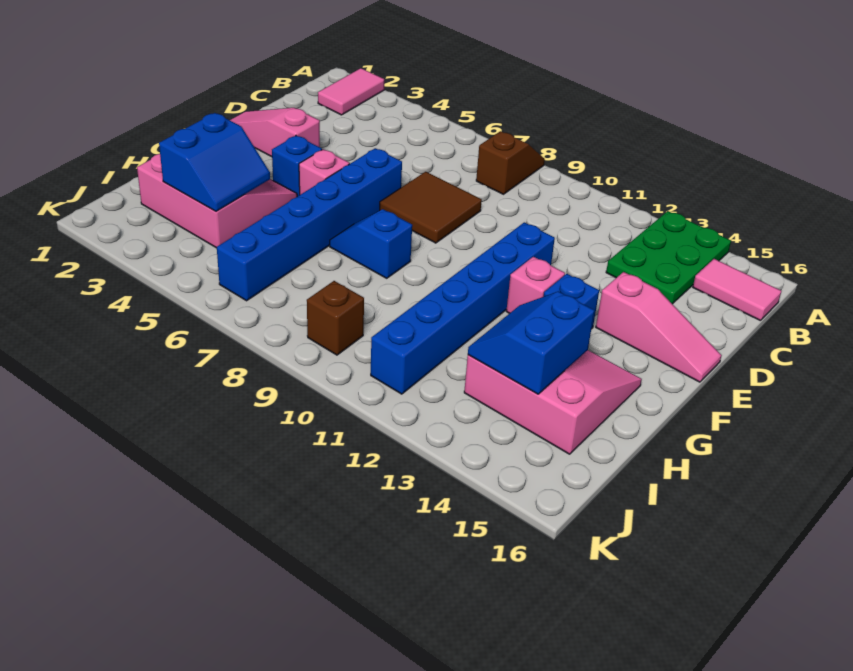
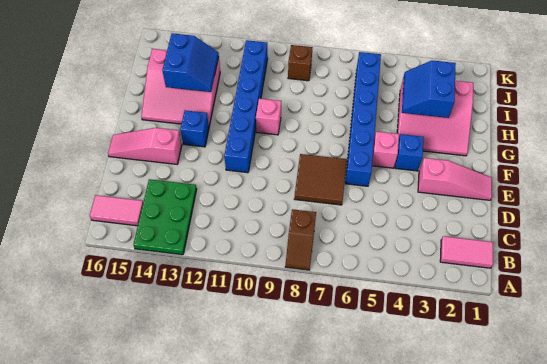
pink tile A2:B2 level 1 -> pink tile B1:B2 level 1
pink brick F12 level 1 -> pink brick G10 level 1
blue slope G7:G8 level 1 top 8 -> none

